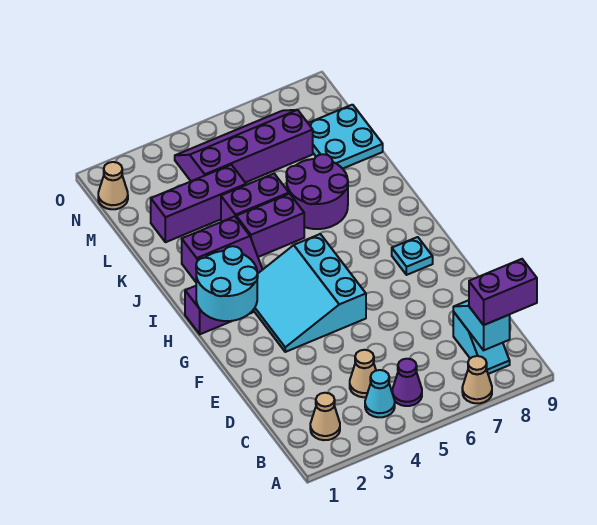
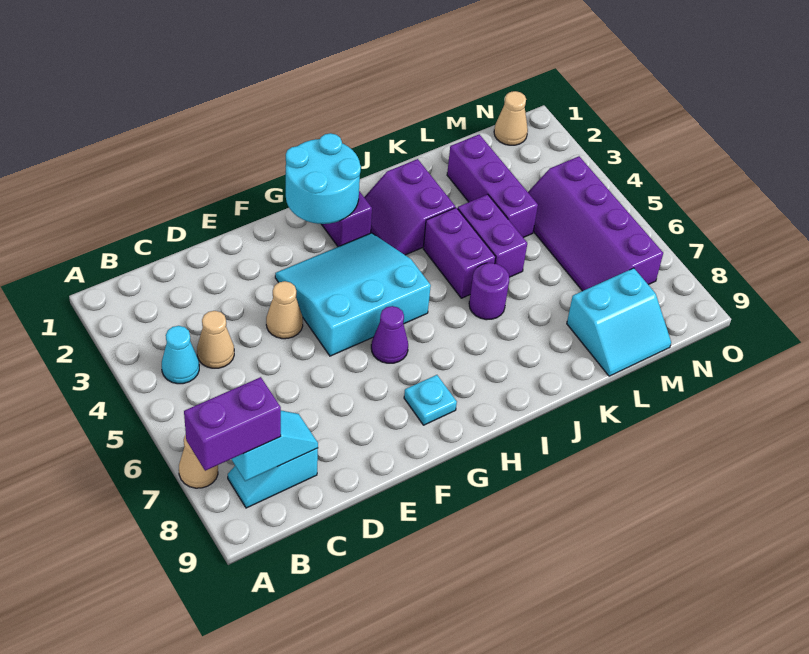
tan cone B2 level 1 -> tan cone E4 level 1
purple cone B5 level 1 -> purple cone G6 level 1
purple brick B8:B9 level 3 -> purple brick A8:B8 level 3
purple round brick J6:K7 level 1 -> purple round brick J6 level 1
cyan plate L8:M9 level 1 -> cyan slope L8:M9 level 1 top 8
purple slope M4:N7 level 1 top M -> purple slope M4:N7 level 1 top N

